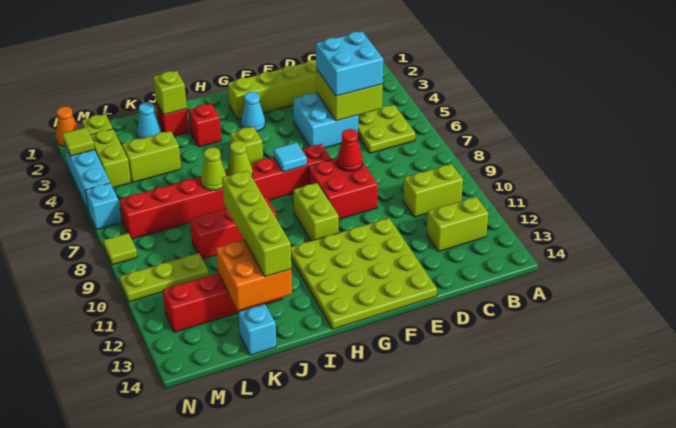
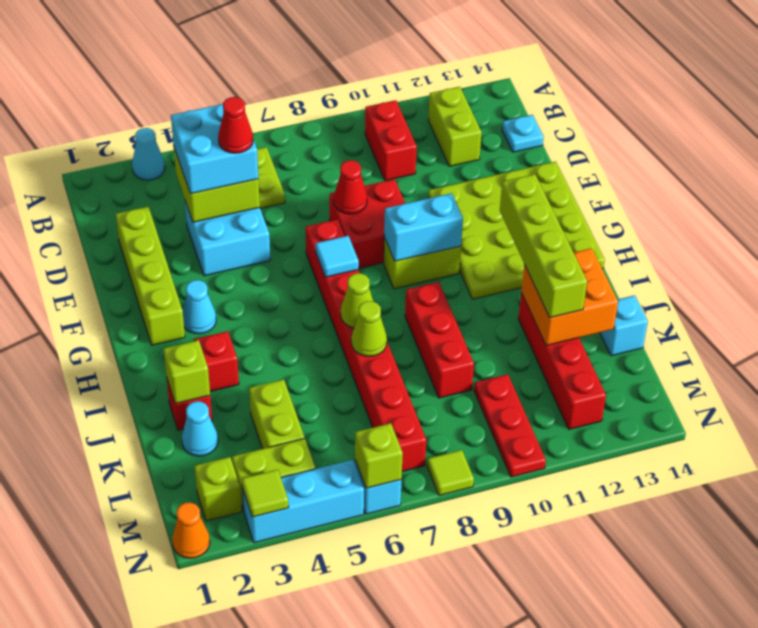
none -> cyan cone A3 level 1
lime brick B10:C10 level 1 -> red brick B10:C10 level 1
none -> cyan plate C14 level 1
none -> red cone D5 level 4
none -> cyan brick G9:G10 level 2
lime brick H5 level 1 -> lime brick N6 level 2
lime brick J10:J13 level 3 -> lime brick H12:K12 level 3
lime plate L10:N10 level 1 -> red plate L10:N10 level 1

